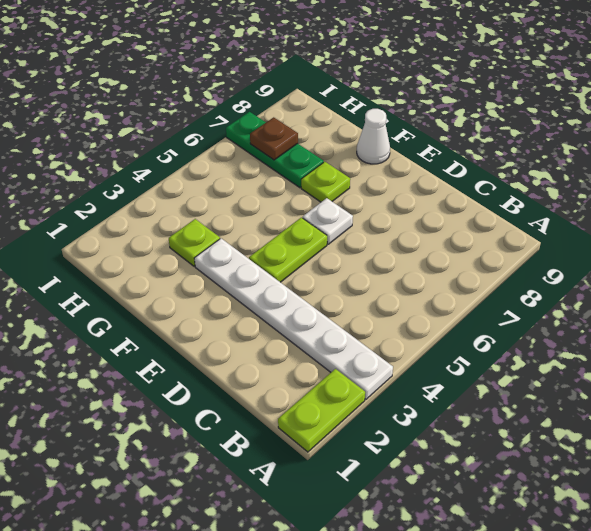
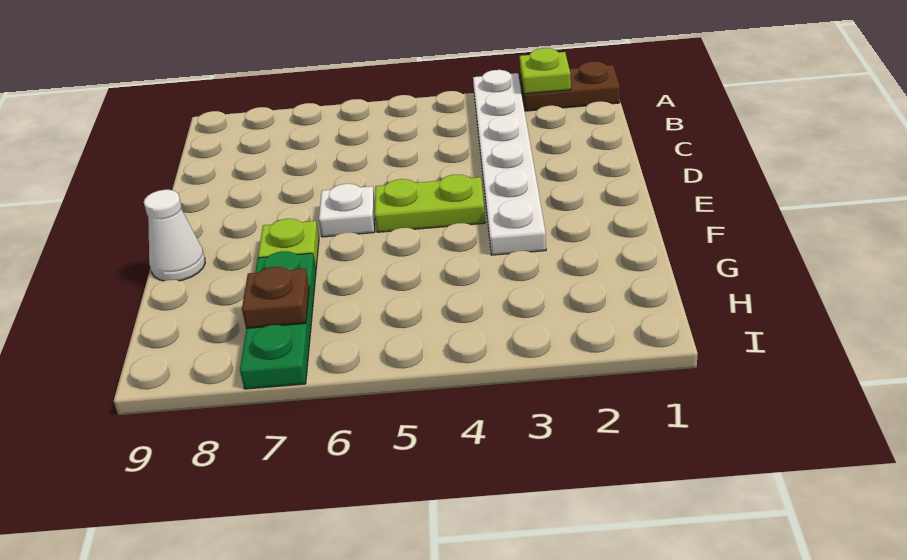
lime plate A1:A2 level 1 -> brown plate A1:A2 level 1
lime plate G3 level 1 -> lime plate A2 level 2

